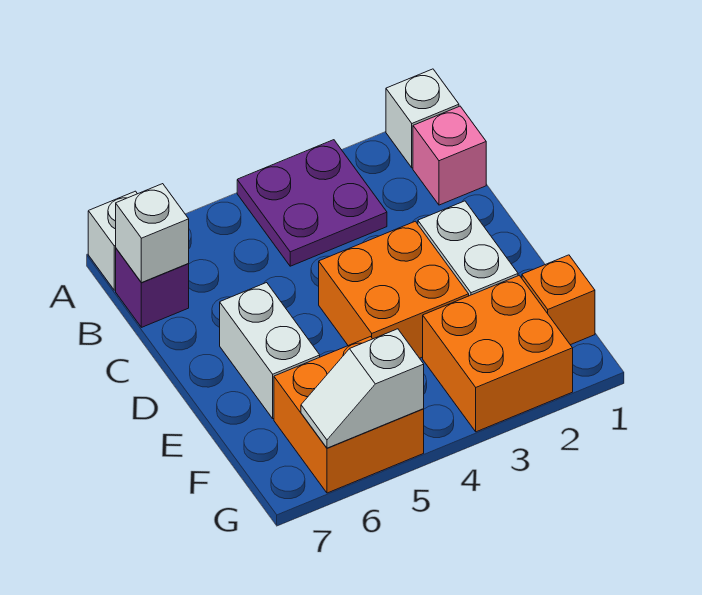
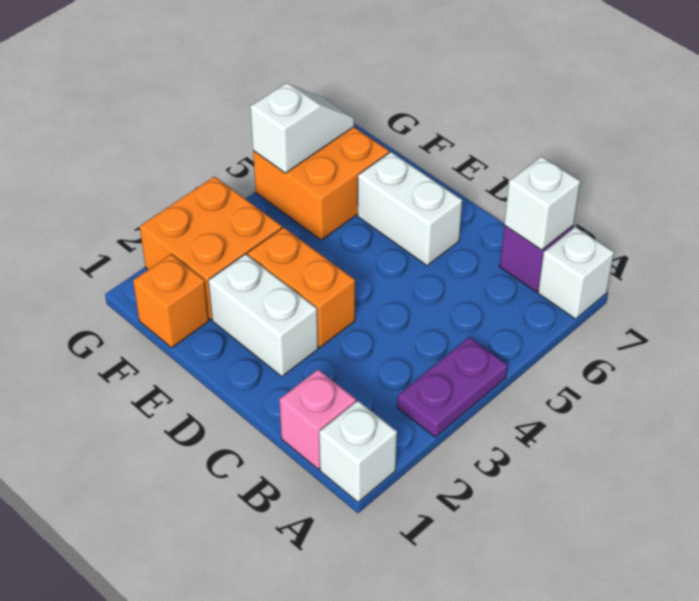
purple plate A3:B4 level 1 -> purple plate A3:A4 level 1
orange brick D3:E4 level 1 -> orange brick D3:E3 level 1

